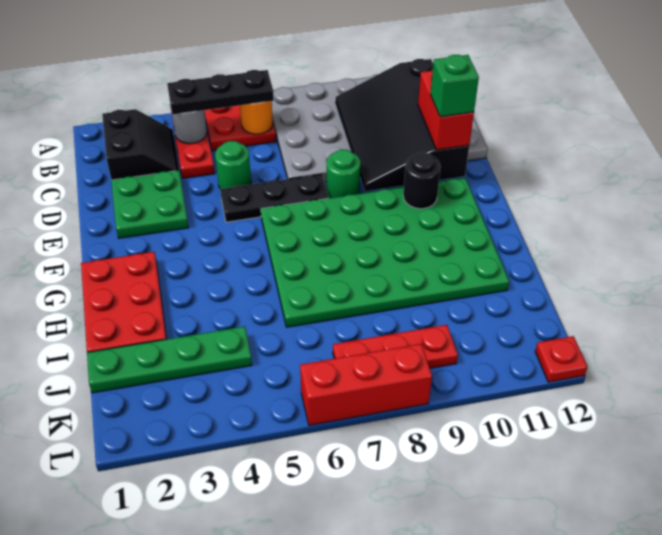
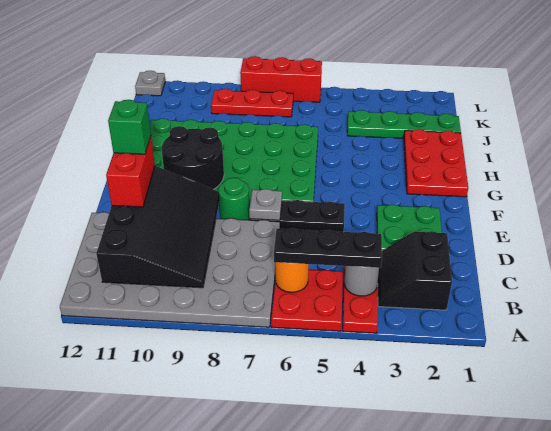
green round brick D5 level 1 -> none
none -> grey plate E7 level 2
black round brick F10 level 2 -> black round brick F9:G10 level 2
red plate L12 level 1 -> grey plate L12 level 1

